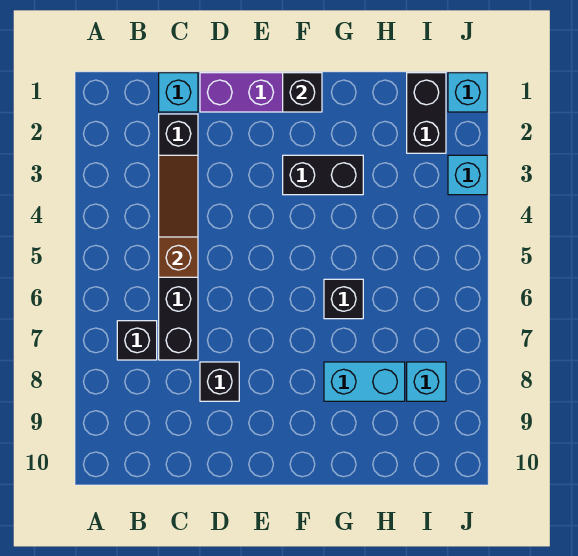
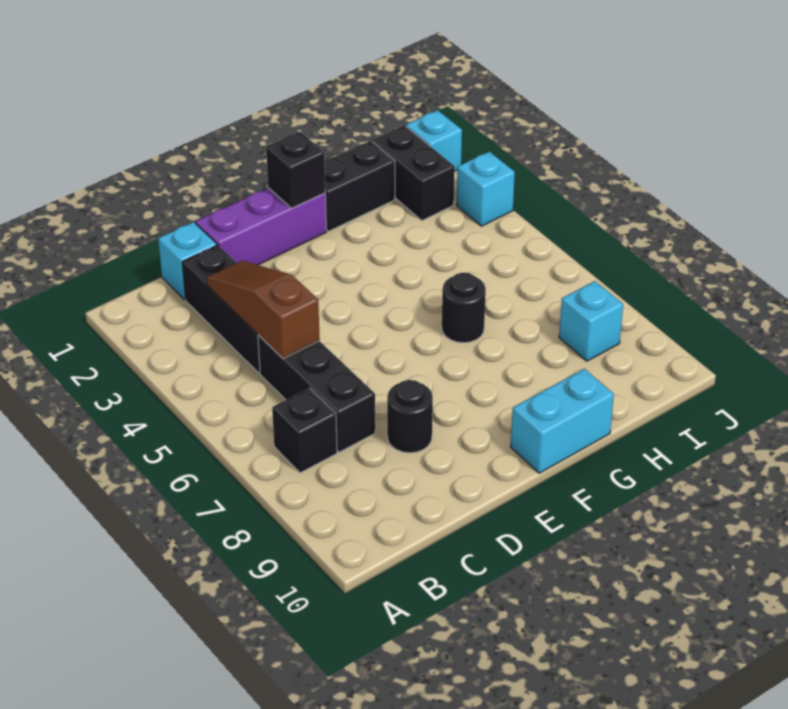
black brick D8 level 1 -> black round brick D8 level 1
black brick F3:G3 level 1 -> black brick G1:H1 level 1
black brick G6 level 1 -> black round brick G6 level 1
cyan brick G8:H8 level 1 -> cyan brick F10:G10 level 1

